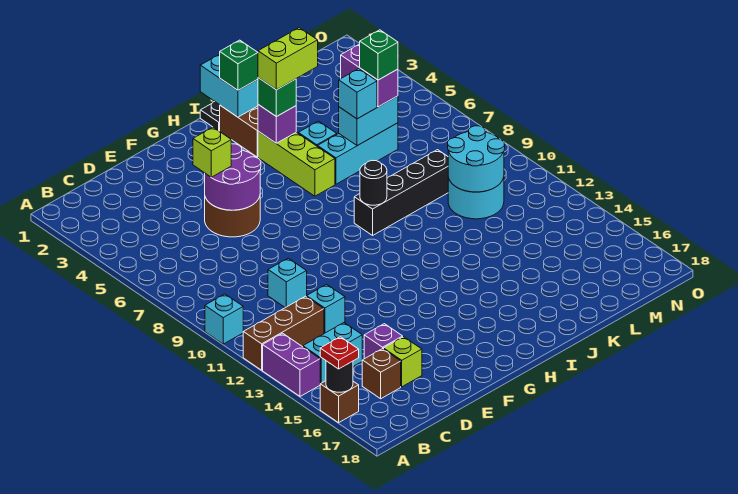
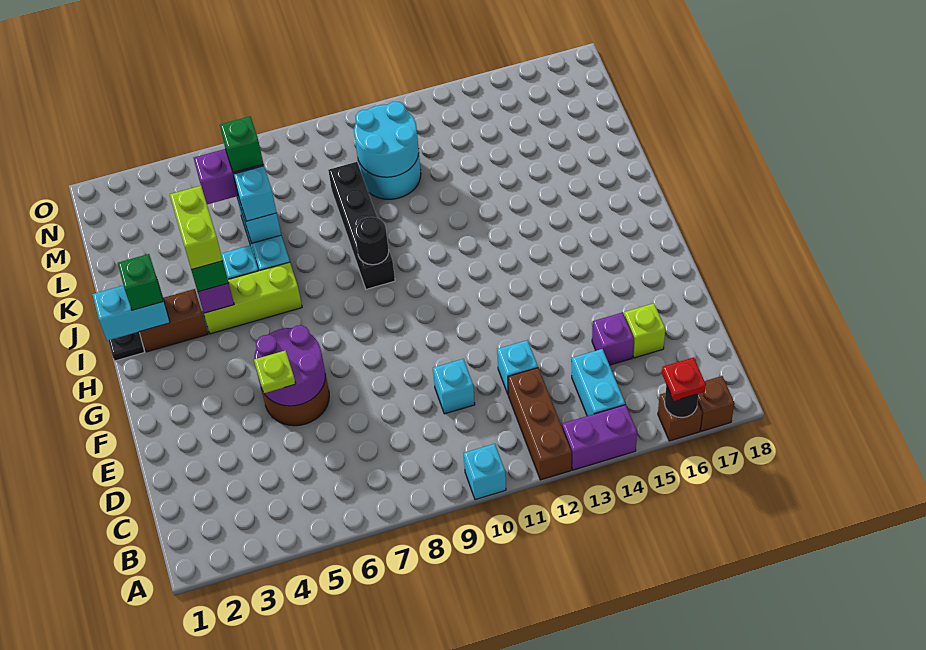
brown brick C16 level 1 -> brown brick A17 level 1
lime brick E5 level 3 -> lime plate E5 level 3

